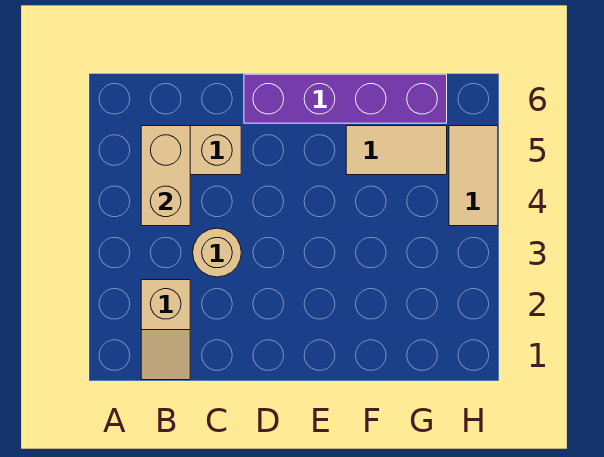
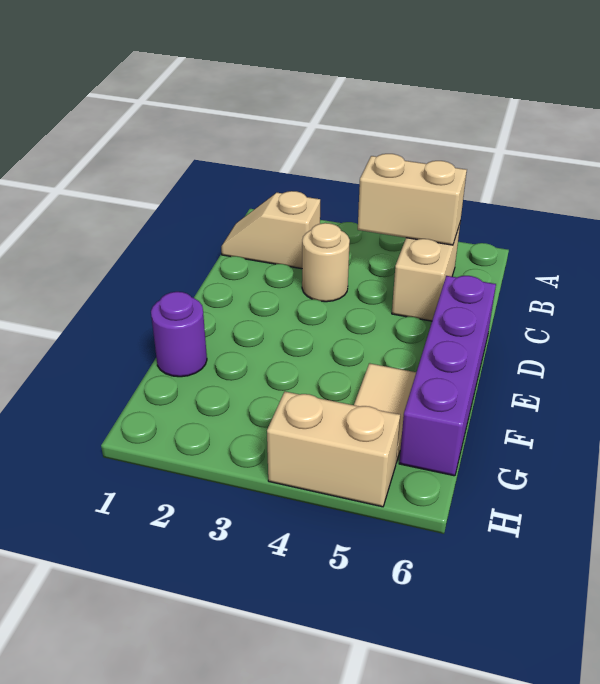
none -> purple round brick F1 level 1
tan tile H4:H5 level 1 -> tan brick H4:H5 level 1

